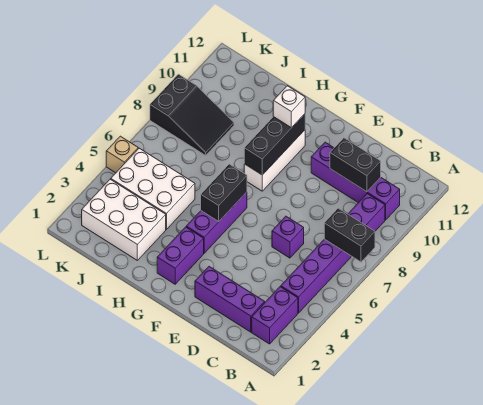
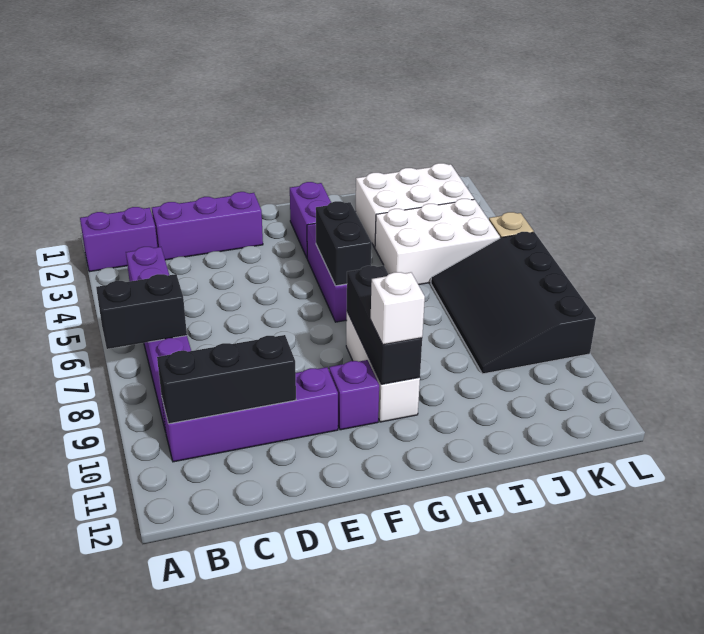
purple brick B2:B3 level 1 -> purple brick A2:B2 level 1
black brick C10:D10 level 2 -> black brick B10:D10 level 2
purple brick D6 level 1 -> purple brick F10 level 1
black slope J8:L9 level 1 top L -> black slope J6:L9 level 1 top L

